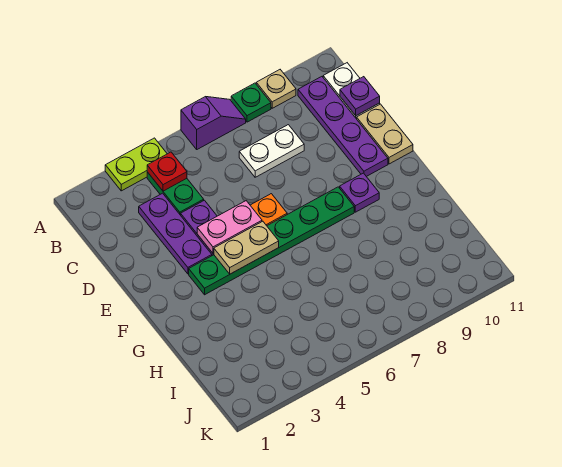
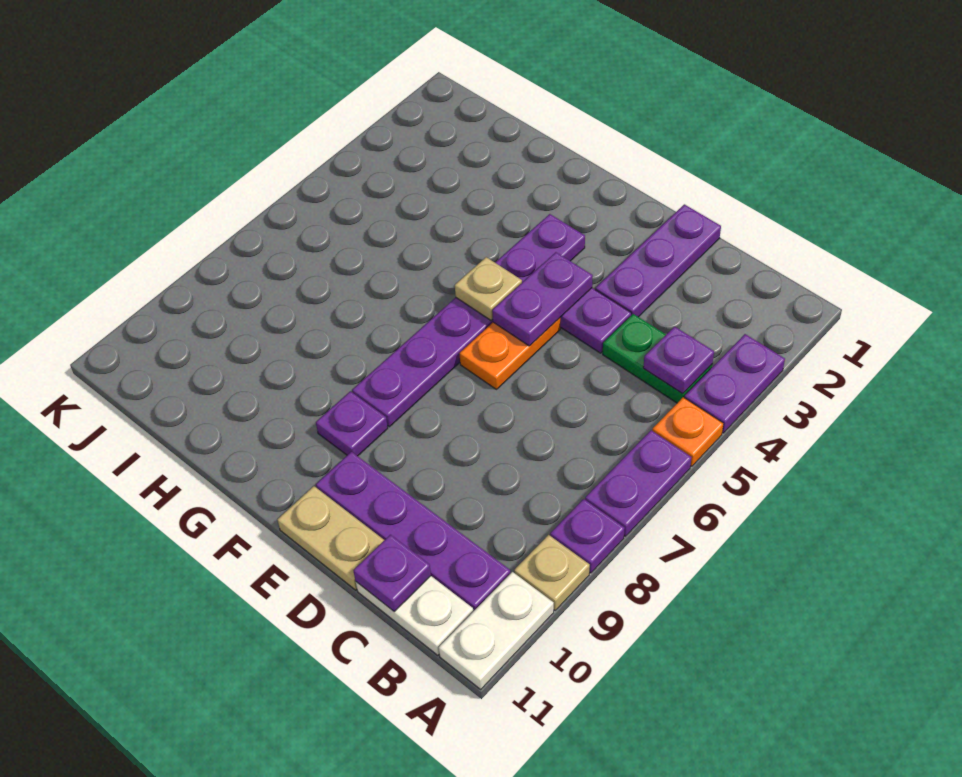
lime plate A3:A4 level 1 -> purple plate A3:A4 level 1
none -> orange plate A5 level 1
purple slope A6:A7 level 1 top 6 -> purple plate A6:A7 level 1
green plate A8 level 1 -> purple plate A8 level 1
red plate B4 level 2 -> purple plate B4 level 2
purple plate C3:E3 level 1 -> purple plate D1:D3 level 1
white plate C7:C8 level 1 -> white plate A10:A11 level 1
pink plate E4:E5 level 2 -> purple plate E4:E5 level 2
green plate F3:F8 level 1 -> purple plate F3:F8 level 1
tan plate F4:F5 level 2 -> tan plate F5 level 2

